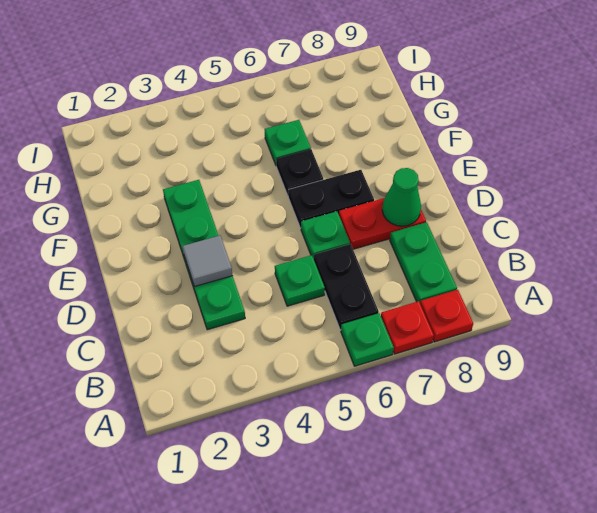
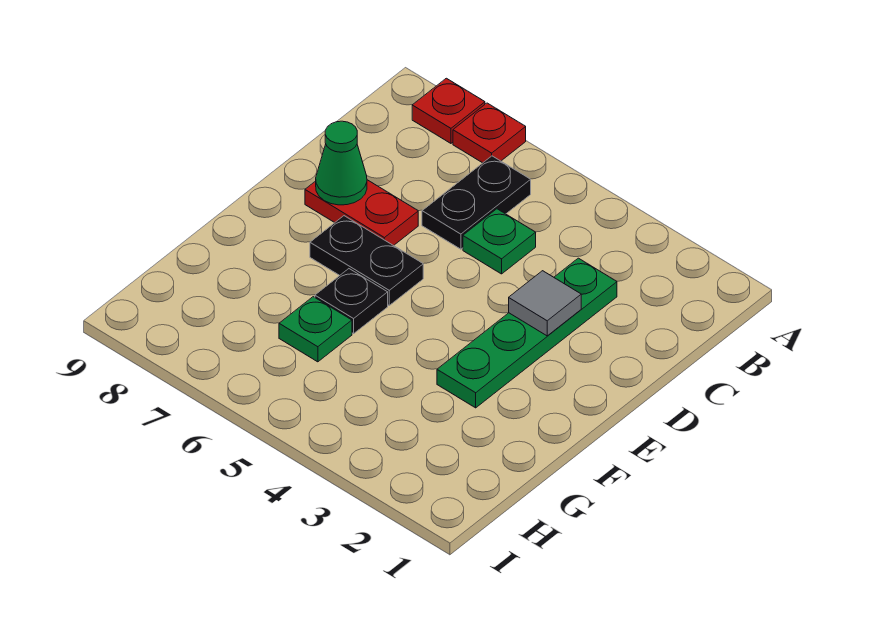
green plate A6 level 1 -> none
green plate B8:C8 level 1 -> none
green plate D6 level 1 -> none

